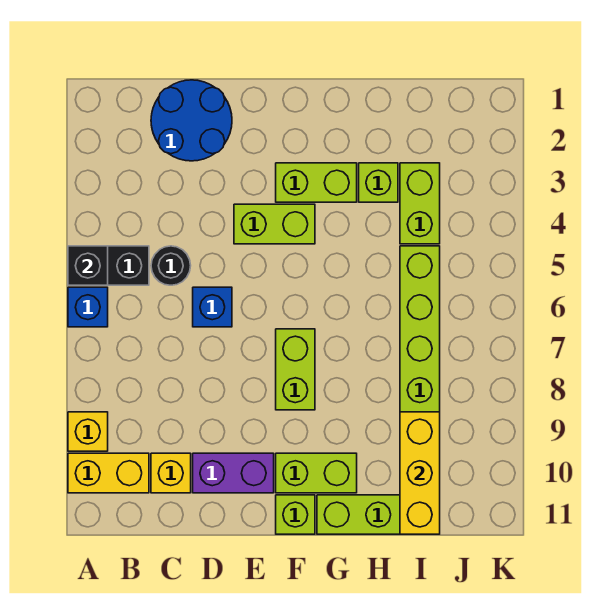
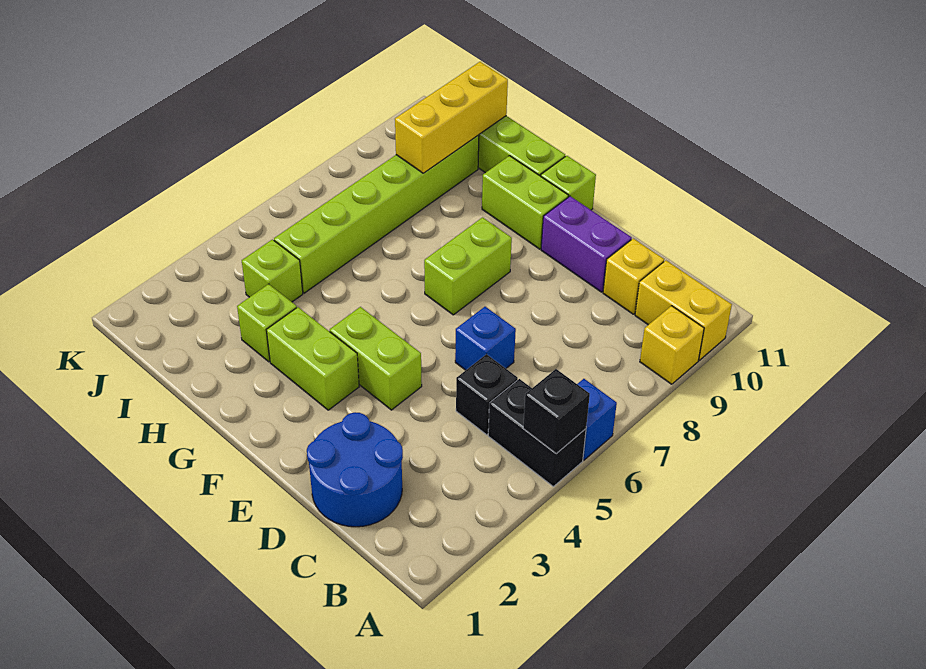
black round brick C5 level 1 -> black brick C5 level 1
lime brick I3:I4 level 1 -> lime brick I4 level 1

